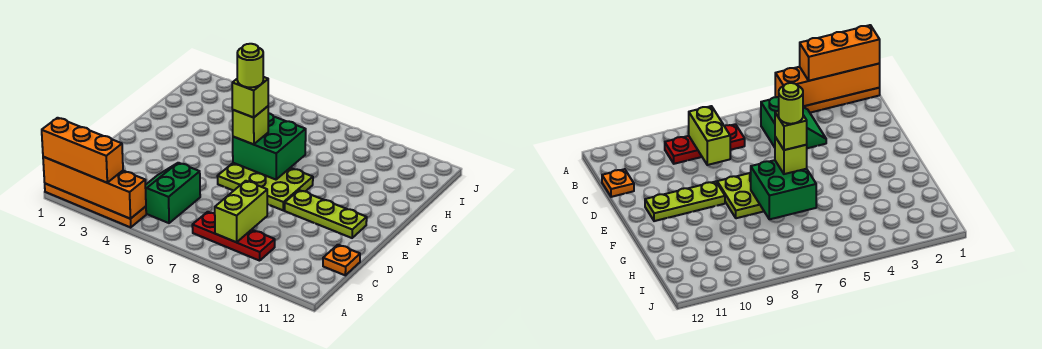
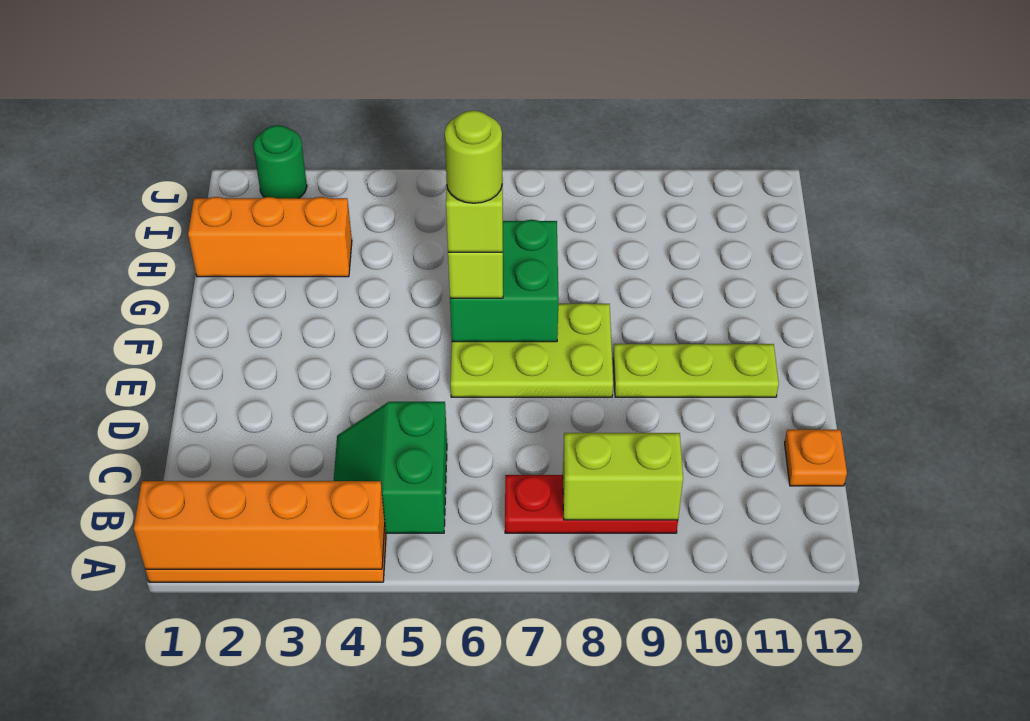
orange brick A1:A3 level 3 -> orange brick H1:H3 level 1
lime brick B8:C8 level 2 -> lime brick B8:B9 level 2
none -> green round brick J2 level 1

